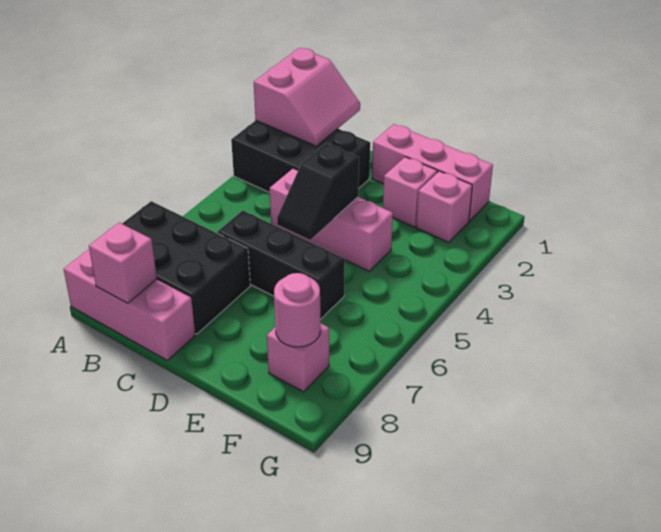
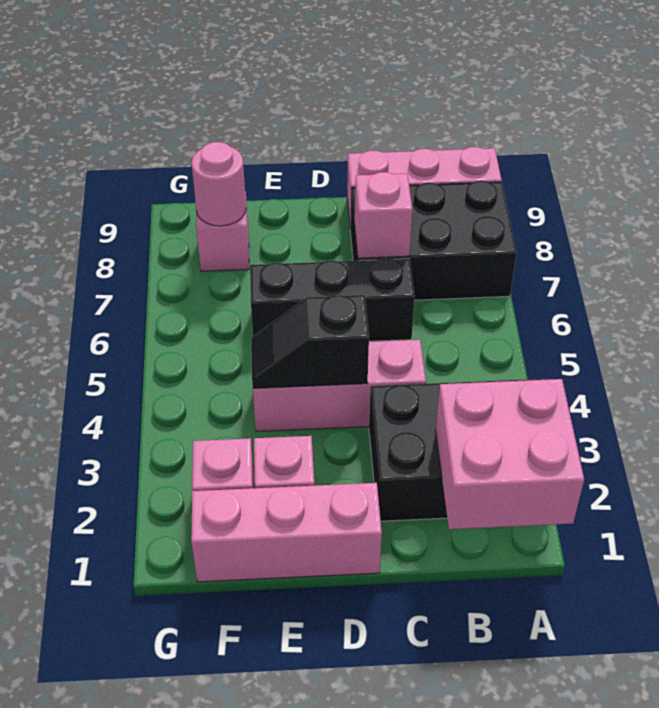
pink slope A1:B2 level 2 top A -> pink brick A1:B2 level 2
pink brick B9 level 2 -> pink brick C7 level 2
black slope D4:D5 level 2 top 4 -> black slope D4:E4 level 2 top D

